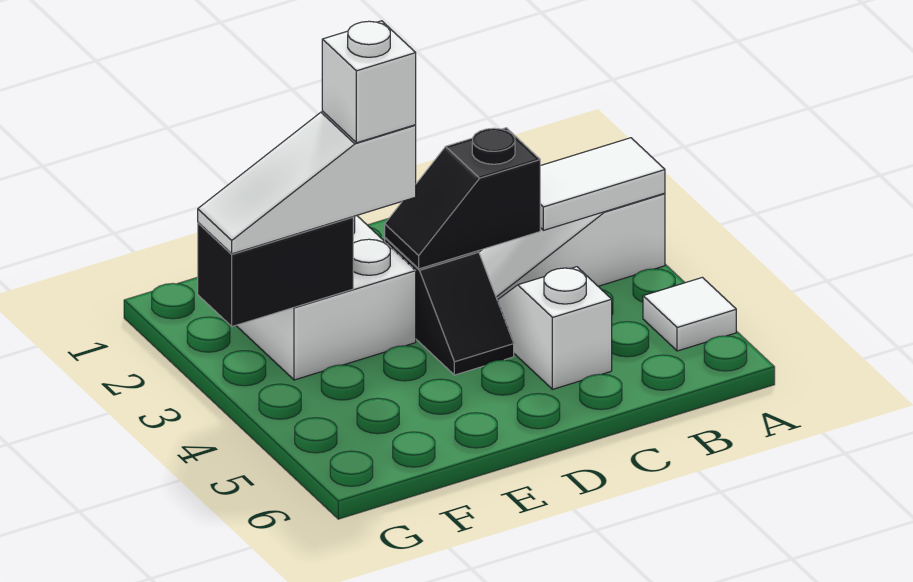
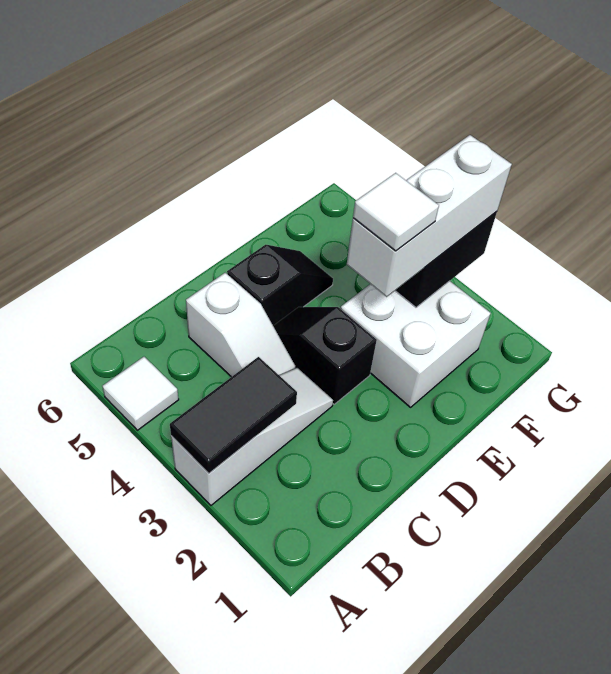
white tile A3:B3 level 2 -> black tile A3:B3 level 2
black slope C3:D3 level 2 top C -> black slope D5:E5 level 1 top D
white slope E3:G3 level 3 top E -> white brick E3:G3 level 3
white brick E3 level 4 -> white tile E3 level 4

